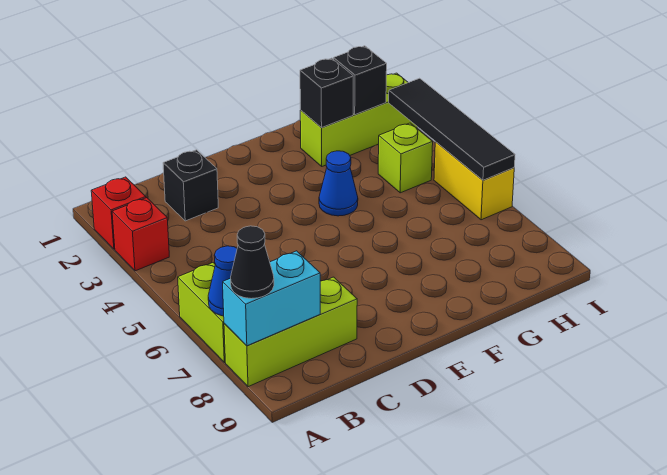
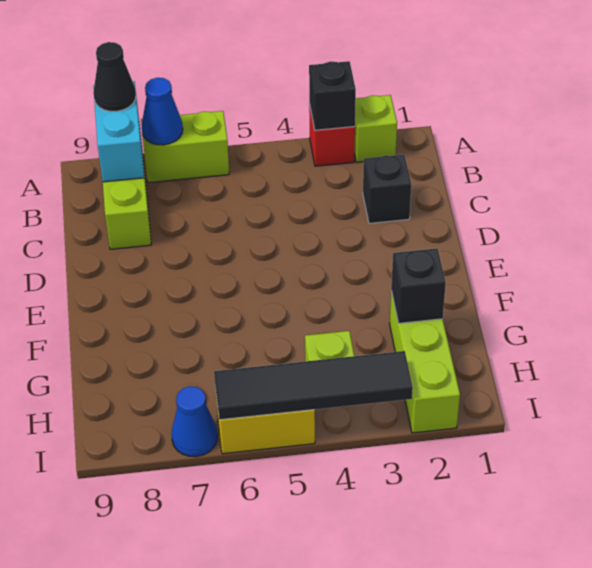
red brick A2 level 1 -> lime brick A2 level 1
blue cone F4 level 1 -> blue cone I7 level 1
black brick H2 level 2 -> black brick A3 level 2

